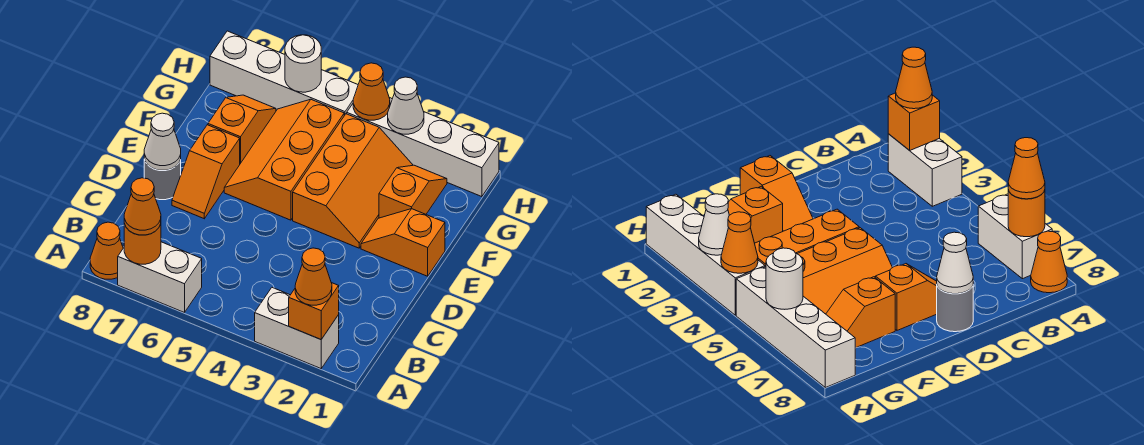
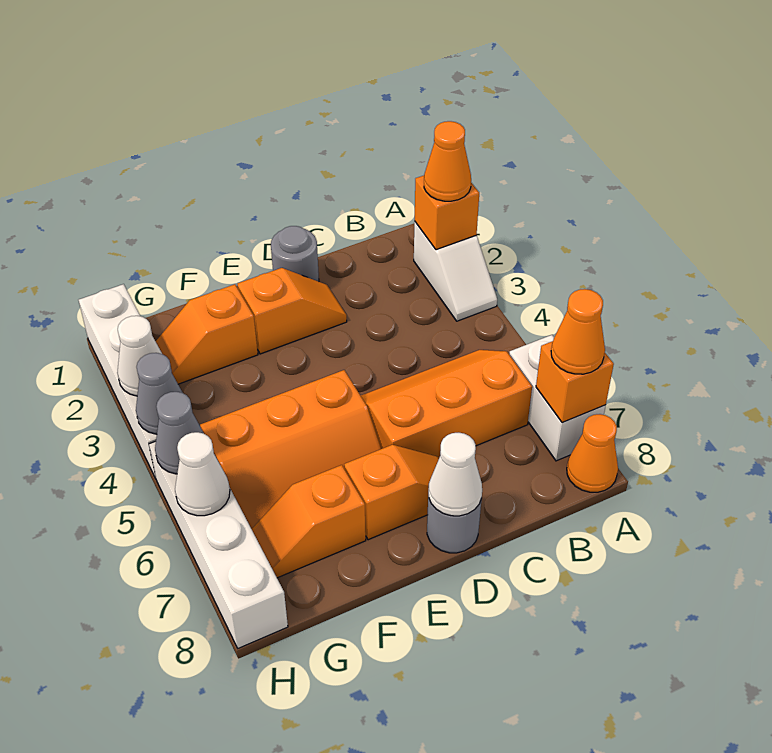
white brick A2:A3 level 1 -> white slope A2:A3 level 1 top 2
orange round brick A7 level 2 -> orange brick A7 level 2
none -> grey round brick D1 level 1
orange slope E1:E2 level 1 top 1 -> orange slope D2:E2 level 1 top E
orange slope E3:G4 level 1 top 4 -> orange slope B5:D6 level 1 top 6
orange cone H4 level 2 -> grey cone H4 level 2
none -> grey cone H5 level 2
white round brick H6 level 2 -> white cone H6 level 2

